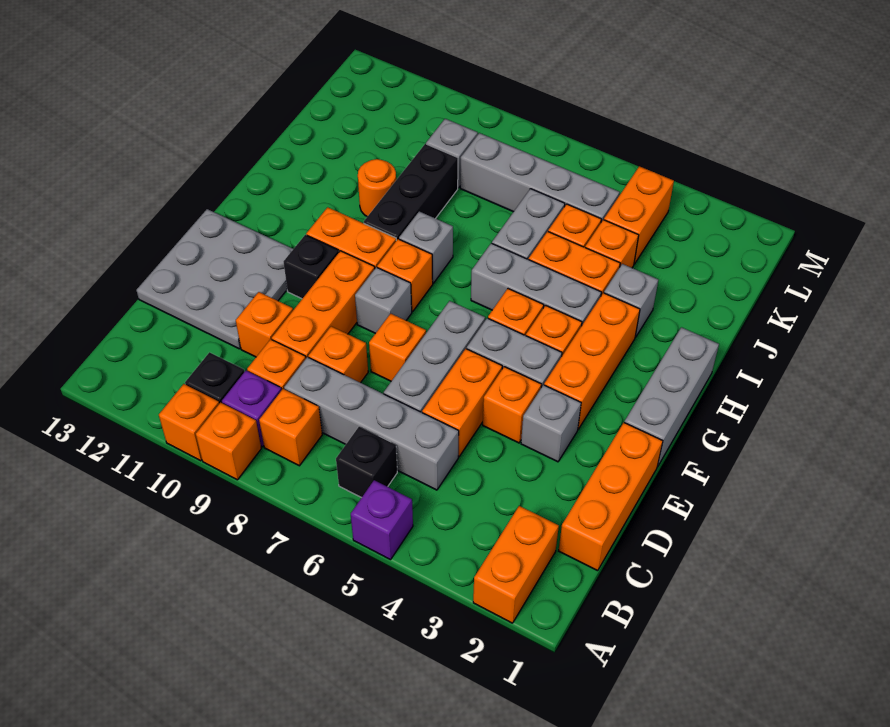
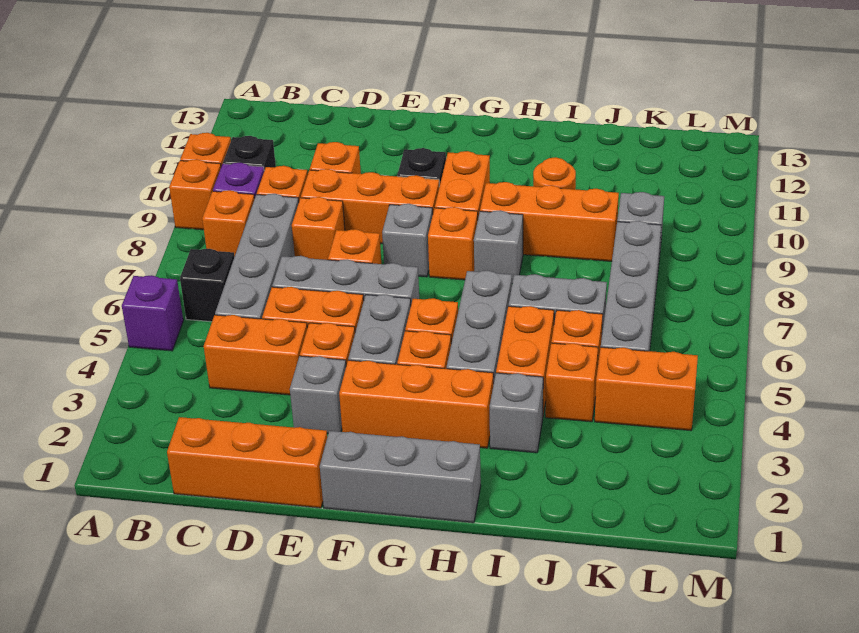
orange brick A2:B2 level 1 -> orange brick C4:D4 level 1
grey plate D11:F13 level 1 -> none
black brick H9:J9 level 1 -> orange brick H9:J9 level 1

